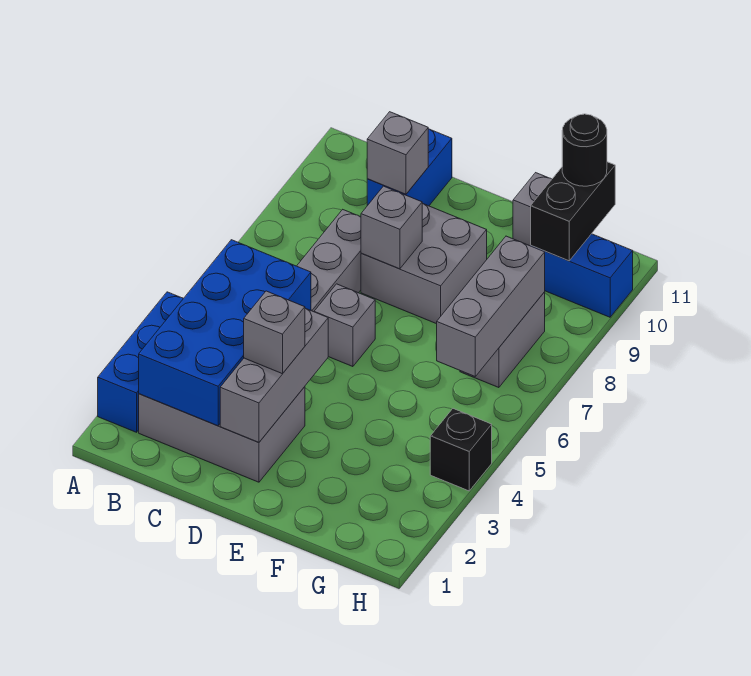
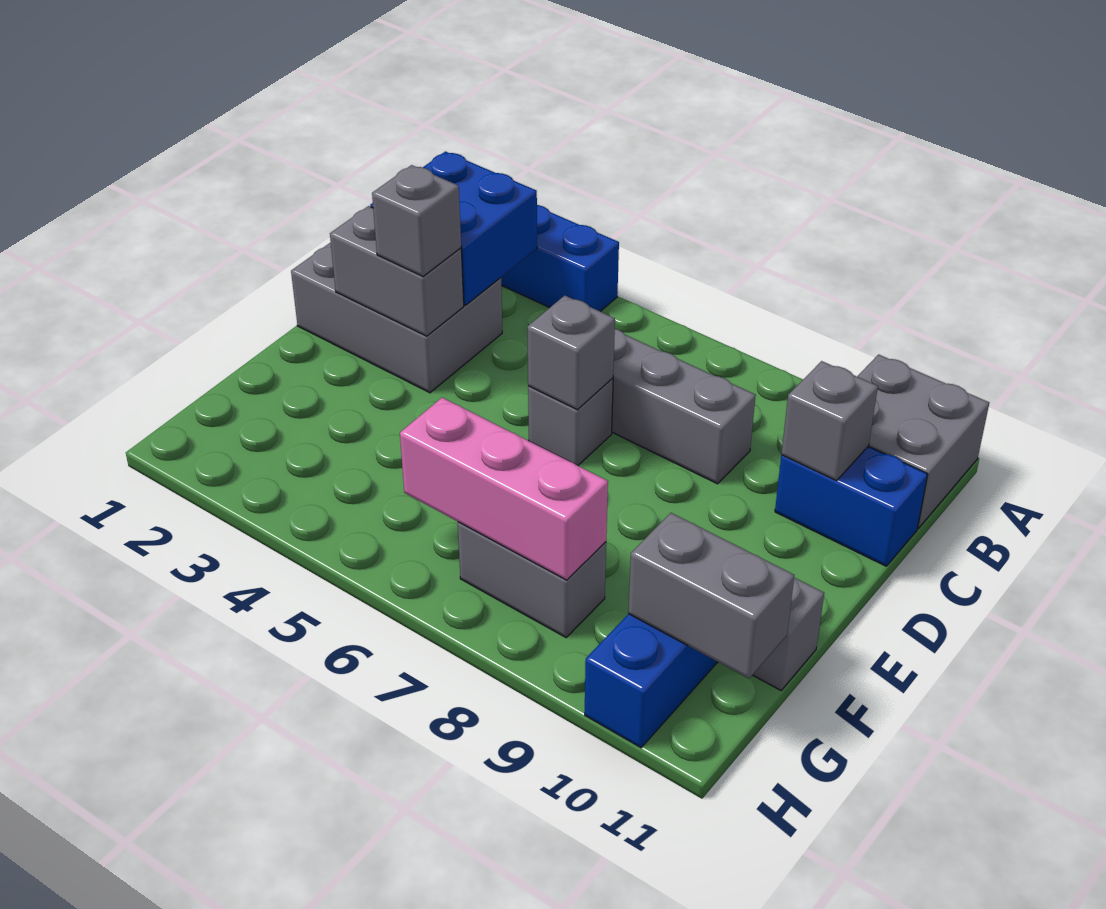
grey brick B2:D3 level 1 -> grey brick C1:D3 level 1
blue brick B2:C5 level 2 -> blue brick B2:C3 level 2
grey brick D2:D4 level 2 -> grey brick D2:D3 level 2
grey brick D8:E9 level 1 -> grey brick A10:B11 level 1
grey brick D8 level 2 -> grey brick D6 level 2
grey brick G6:G8 level 2 -> pink brick G6:G8 level 2
black brick G10:G11 level 2 -> grey brick G10:G11 level 2
black round brick G11 level 3 -> none
black brick H4 level 1 -> none

